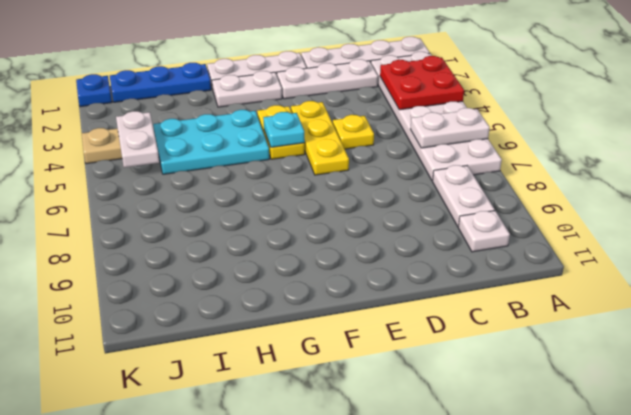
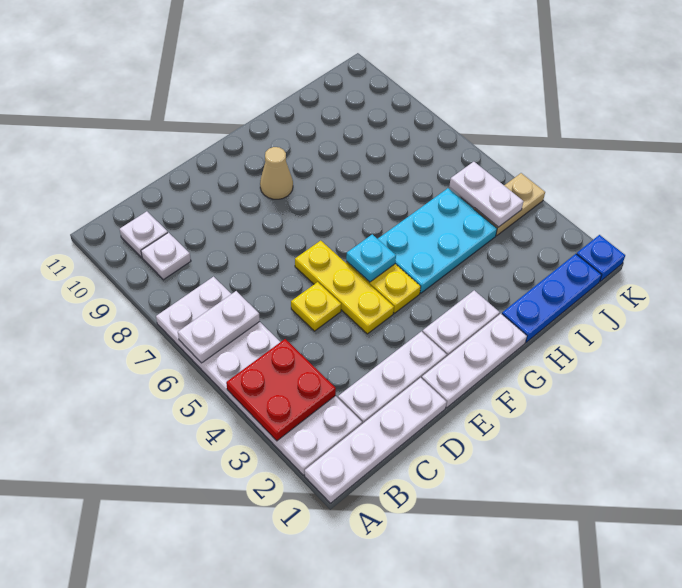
white plate B8:B9 level 1 -> white plate B9 level 1
none -> tan cone F9 level 1

